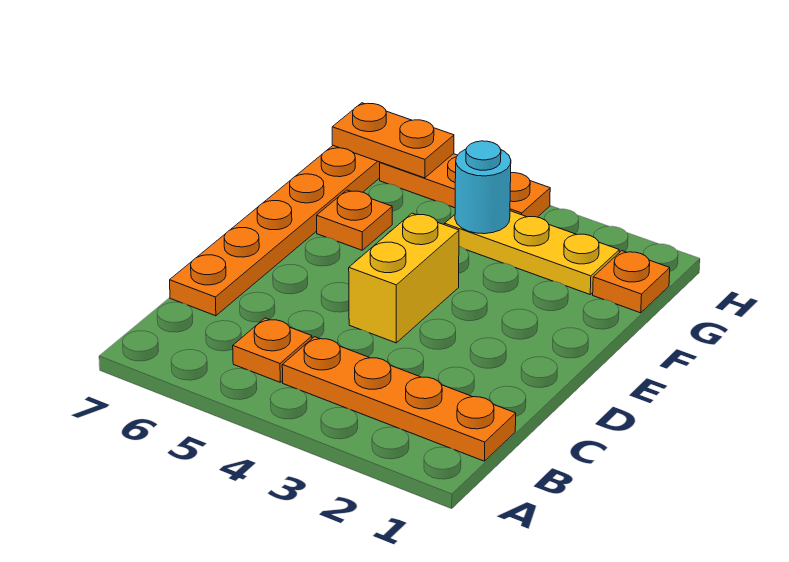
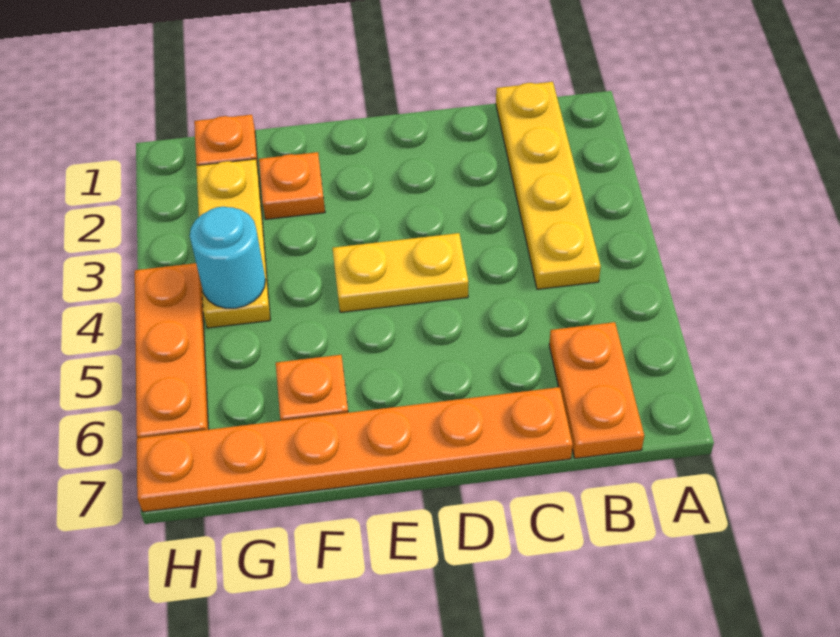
orange plate B1:B4 level 1 -> yellow plate B1:B4 level 1
orange plate B5 level 1 -> orange plate F2 level 1
yellow brick D4:E4 level 1 -> yellow plate D4:E4 level 1
orange plate H6:H7 level 2 -> orange plate B6:B7 level 1

